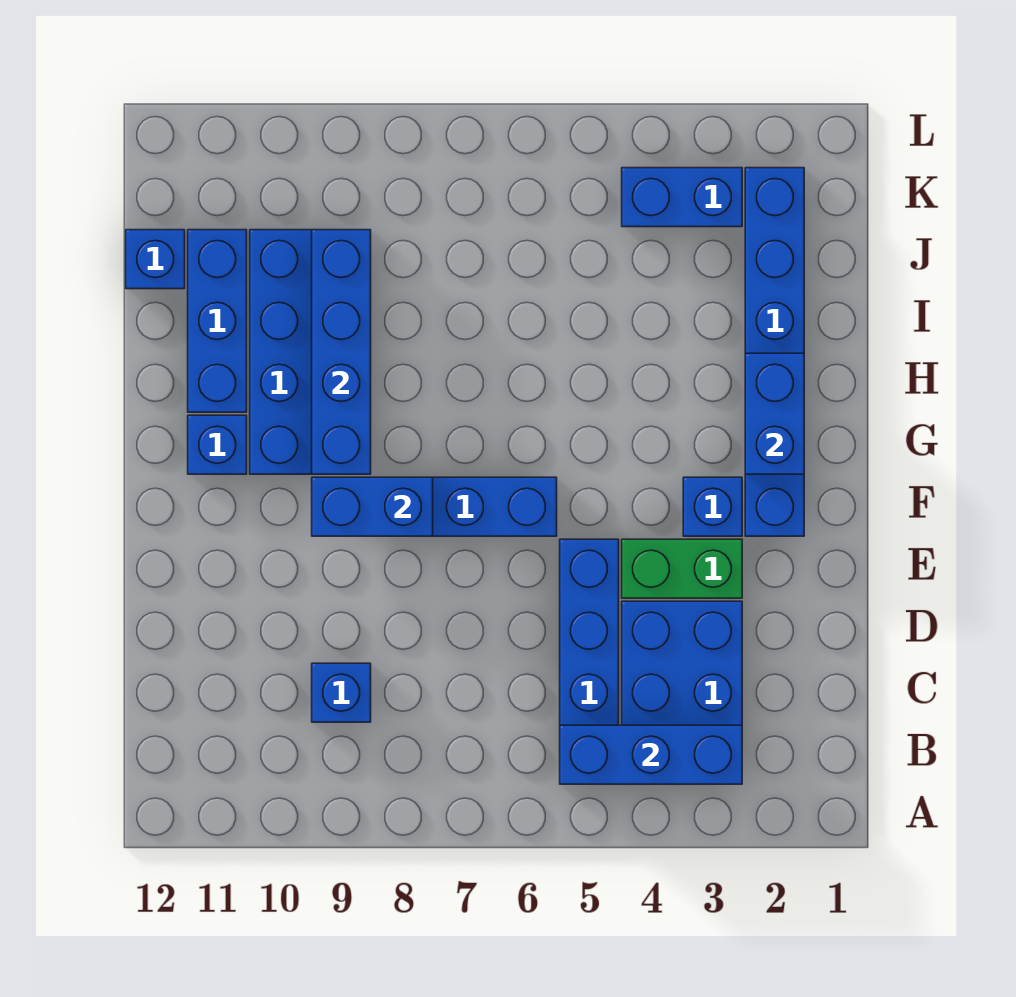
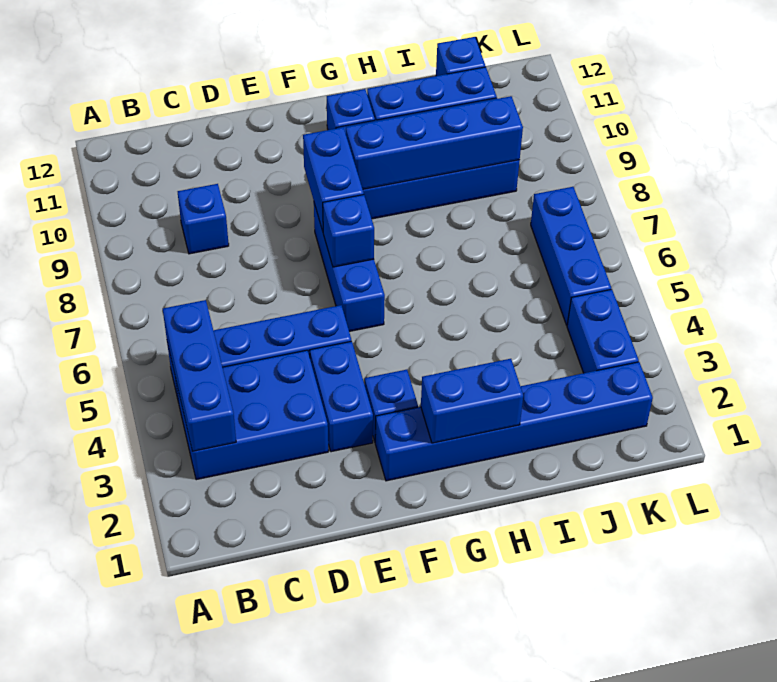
green brick E3:E4 level 1 -> blue brick E3:E4 level 1
none -> blue brick F7 level 2
none -> blue brick K5:K7 level 1

